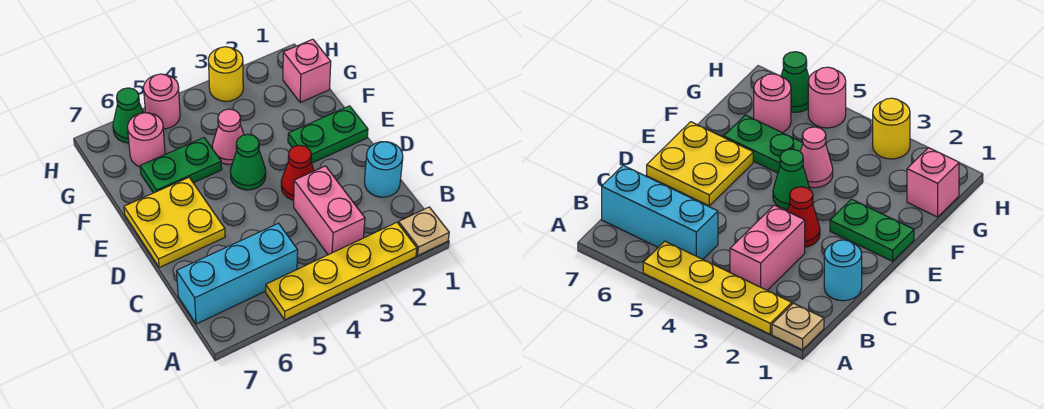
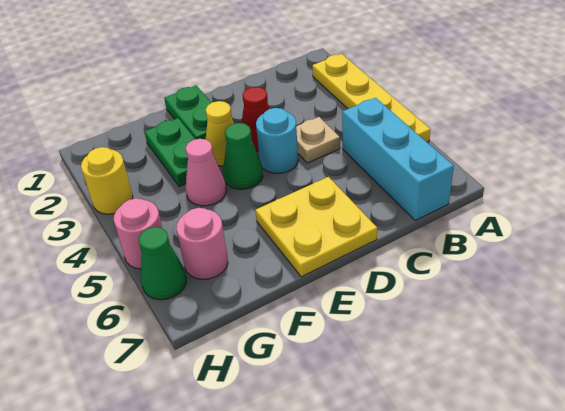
tan plate A1 level 1 -> tan plate C4 level 1
pink brick B3:C3 level 1 -> none
cyan round brick C1 level 1 -> cyan round brick D4 level 1
none -> yellow cone E3 level 1
green plate F5:F6 level 1 -> green plate F2:F3 level 1
pink brick G1 level 1 -> none

